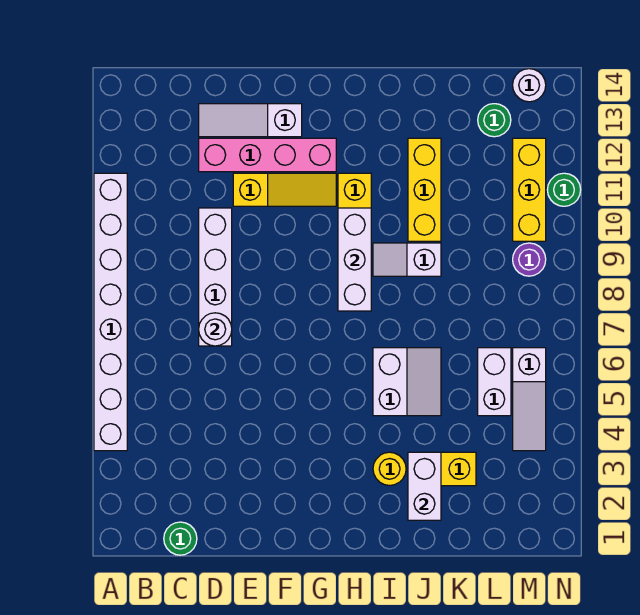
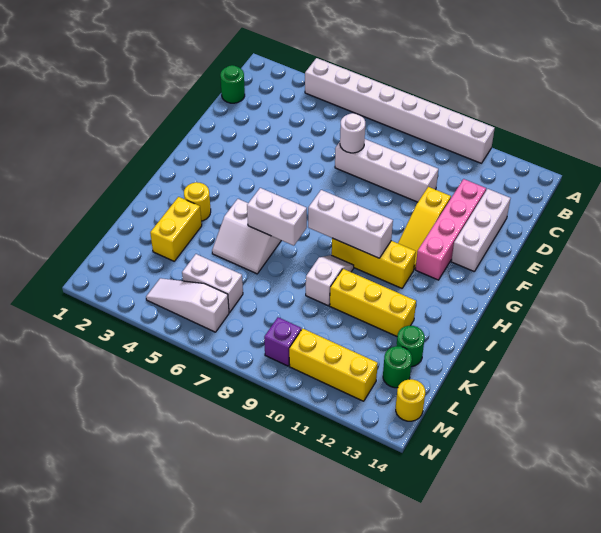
white slope D13:F13 level 1 top F -> white brick D13:F13 level 1
white brick J2:J3 level 2 -> white brick I6:I7 level 2
purple round brick M9 level 1 -> purple brick M9 level 1
white round brick M14 level 1 -> yellow round brick M14 level 1
green round brick N11 level 1 -> green round brick K13 level 1

